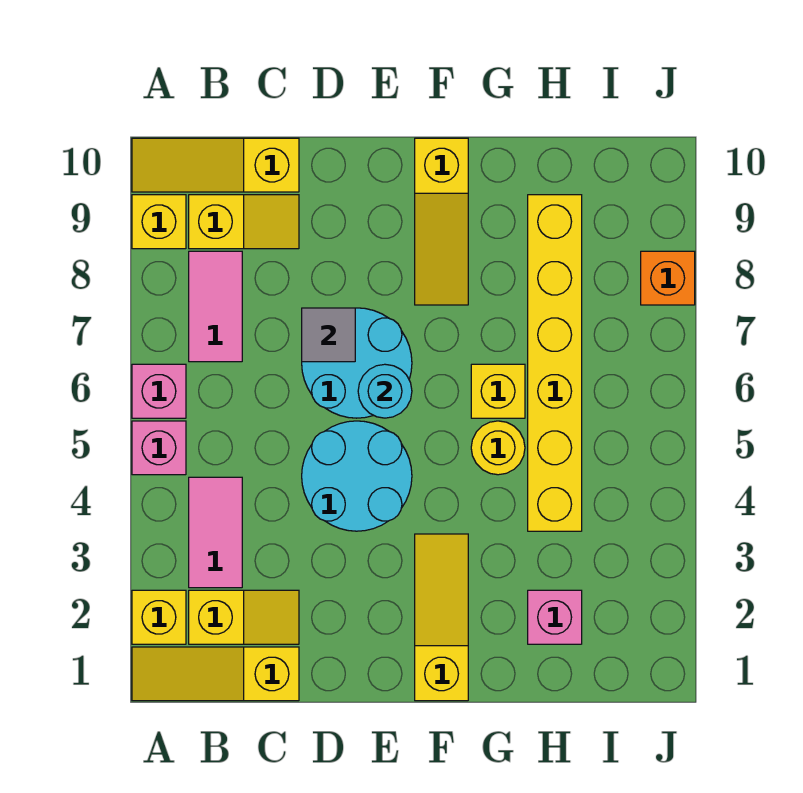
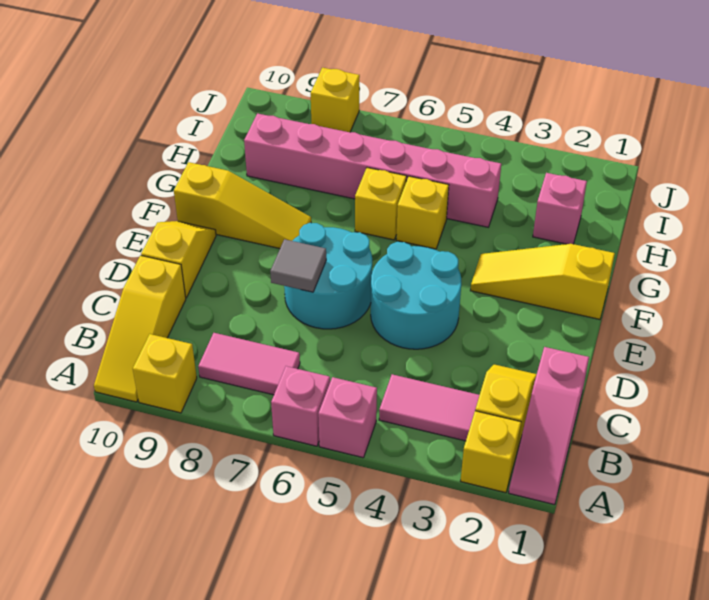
yellow slope A1:C1 level 1 top C -> pink slope A1:C1 level 1 top C
yellow slope B9:C9 level 1 top B -> yellow slope D10:E10 level 1 top D
cyan round brick E6 level 2 -> none
yellow round brick G5 level 1 -> yellow brick G5 level 1
yellow brick H4:H9 level 1 -> pink brick H4:H9 level 1
orange brick J8 level 1 -> yellow brick J8 level 1

